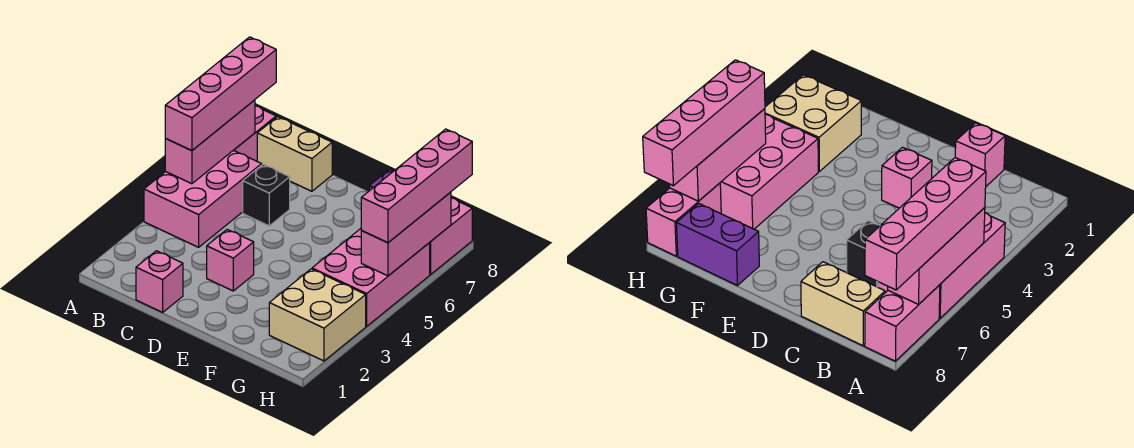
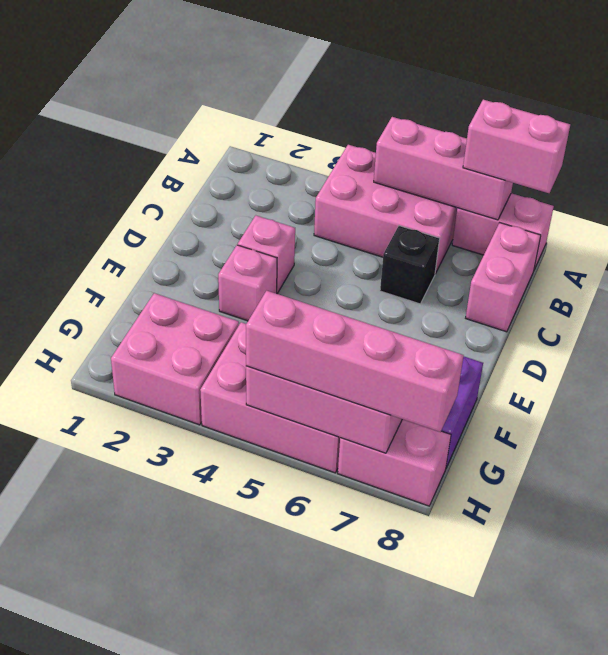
pink brick A5:A8 level 3 -> pink brick A7:A8 level 3
tan brick B8:C8 level 1 -> pink brick B8:C8 level 1
pink brick C1 level 1 -> pink brick E3 level 1
tan brick G2:H3 level 1 -> pink brick G2:H3 level 1

